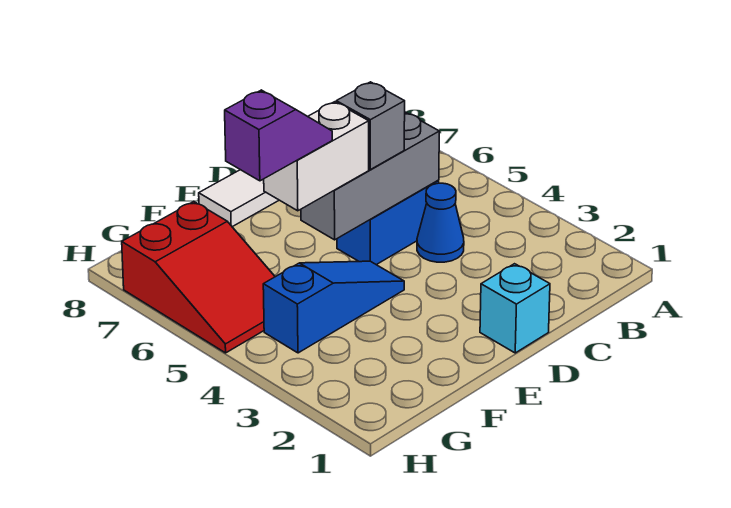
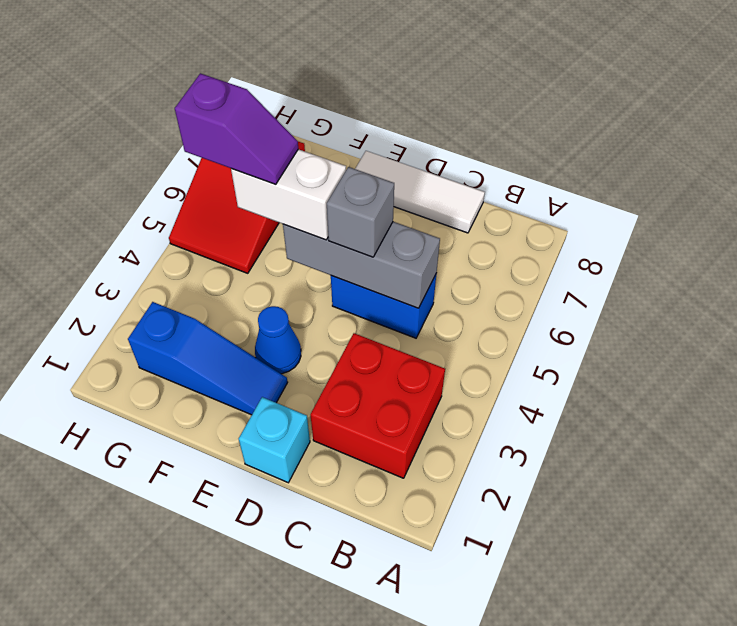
none -> red brick B2:C3 level 1
blue cone C4 level 1 -> blue cone E3 level 1
blue slope E4:G4 level 1 top G -> blue slope E2:G2 level 1 top G

